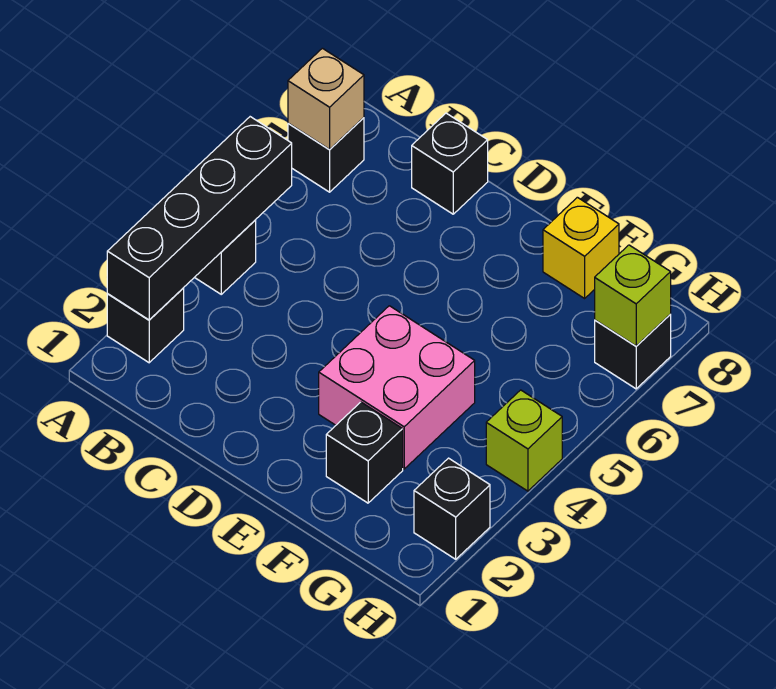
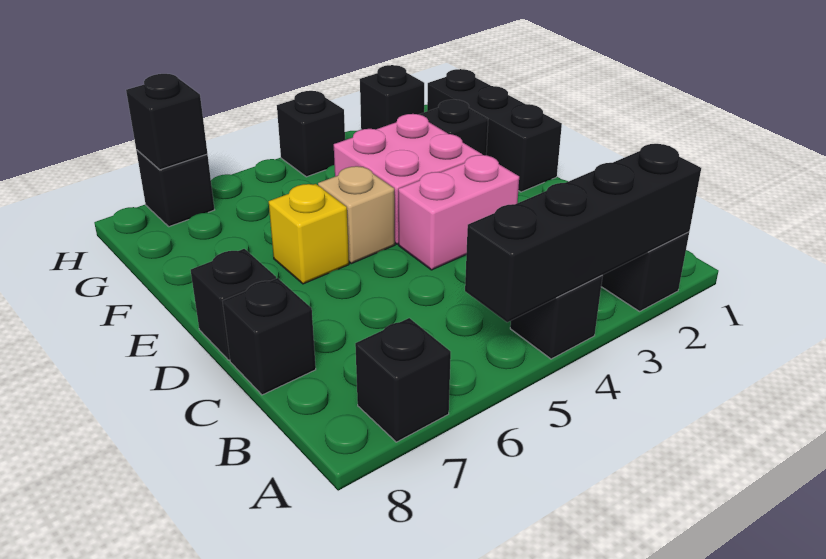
tan brick A7 level 2 -> tan brick E5 level 1
none -> pink brick D3:D4 level 1
none -> black brick D8 level 1
none -> black brick E1:G1 level 1
yellow brick F8 level 1 -> yellow brick E6 level 1
lime brick H4 level 1 -> black brick H4 level 1
lime brick H7 level 2 -> black brick H7 level 2

